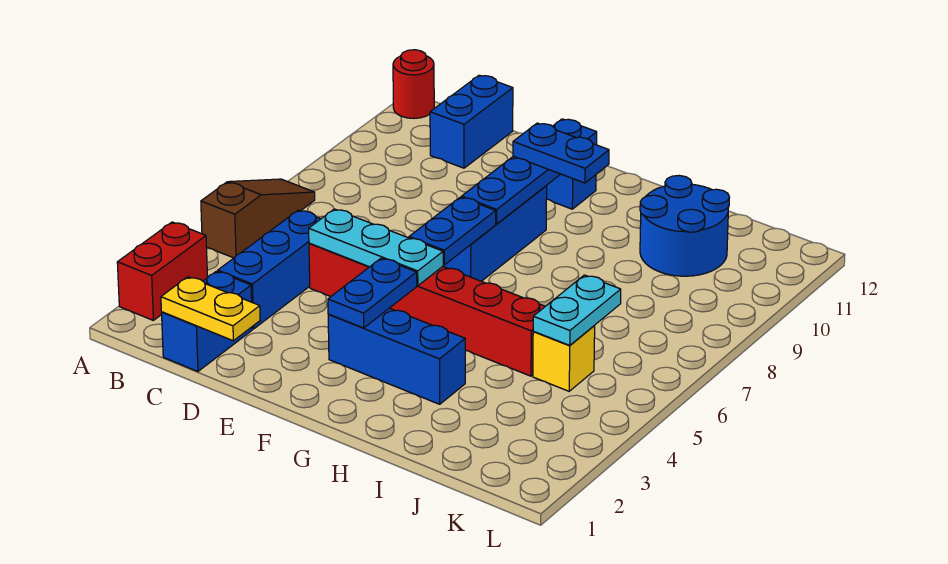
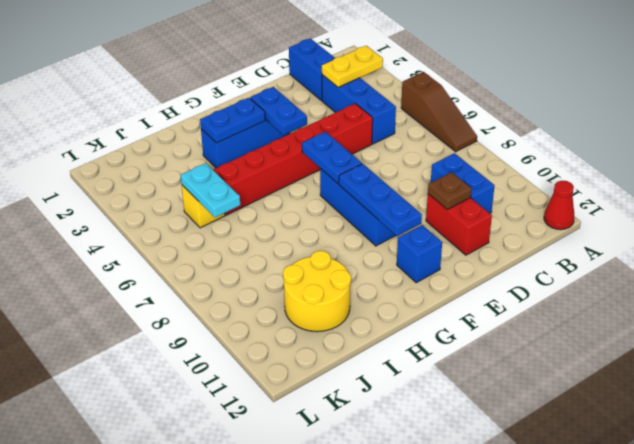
red brick A2:A3 level 1 -> red brick D10:D11 level 1
red round brick A12 level 1 -> red cone A12 level 1
yellow plate C1:D1 level 2 -> yellow plate B3:C3 level 2
blue brick C11:C12 level 1 -> blue brick C9:C10 level 1
cyan plate D5:F5 level 2 -> none
none -> brown plate D10 level 2
blue plate F8:F11 level 2 -> blue plate F8:F10 level 2
blue plate F10:G10 level 3 -> blue plate G3:H3 level 2
blue round brick I10:J11 level 1 -> yellow round brick I10:J11 level 1

